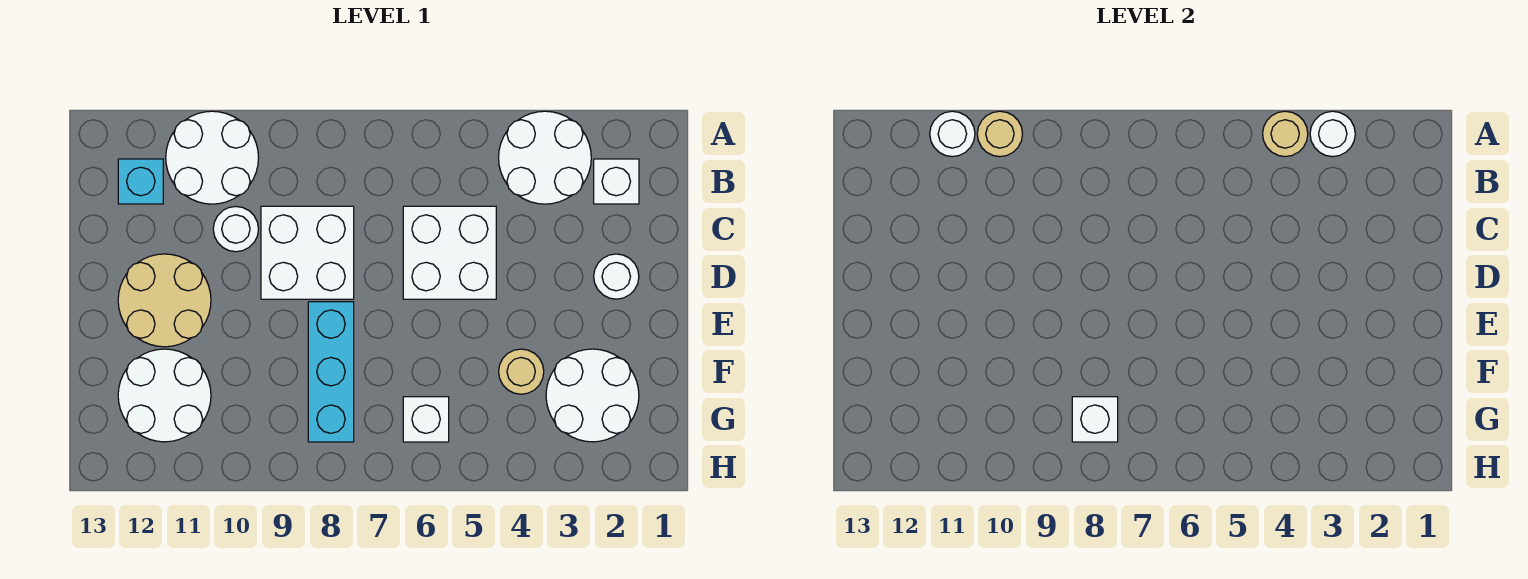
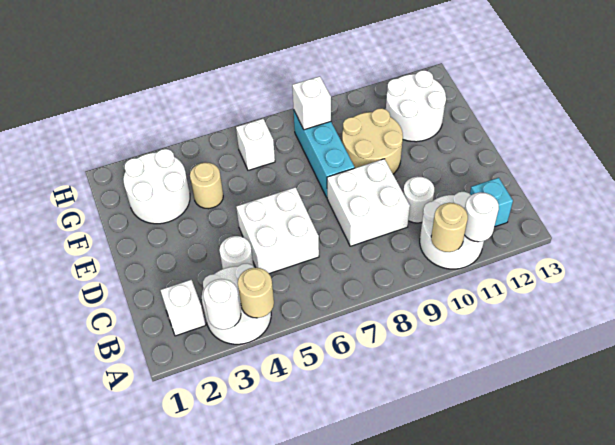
white round brick D2 level 1 -> white round brick C4 level 1
tan round brick D11:E12 level 1 -> tan round brick E9:F10 level 1

